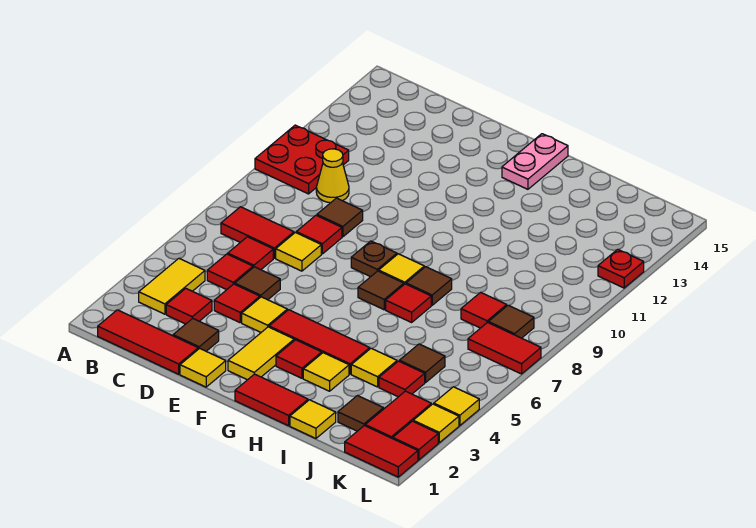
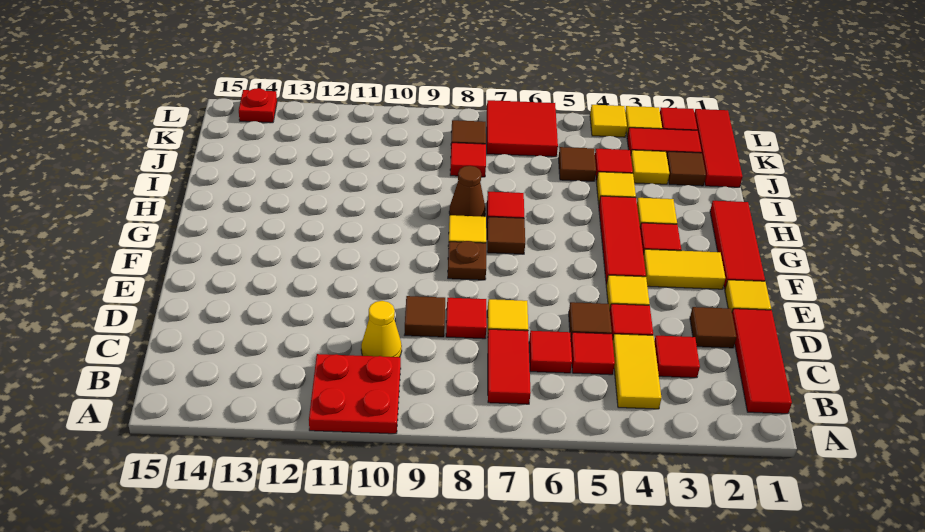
yellow tile B3:B4 level 1 -> yellow tile B4:C4 level 1
red tile G1:H1 level 1 -> red tile F1:H1 level 1
pink plate G14:G15 level 1 -> none
brown tile H8 level 1 -> brown cone H8 level 1
yellow tile I1 level 1 -> yellow tile J3 level 1
red tile K1:L1 level 1 -> red tile J1:L1 level 1
red tile K7:L7 level 1 -> red tile K6:L7 level 1
red plate L12 level 1 -> red plate L14 level 1

